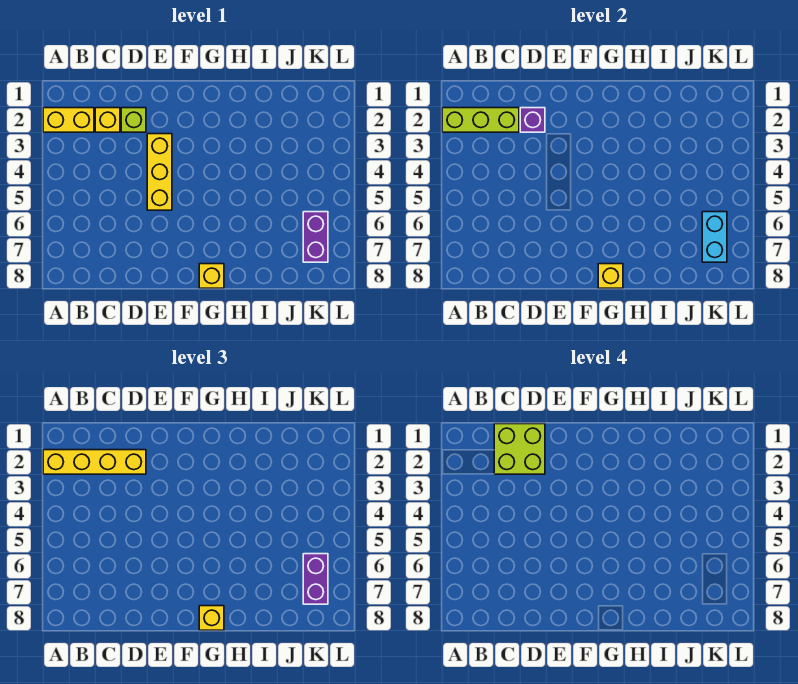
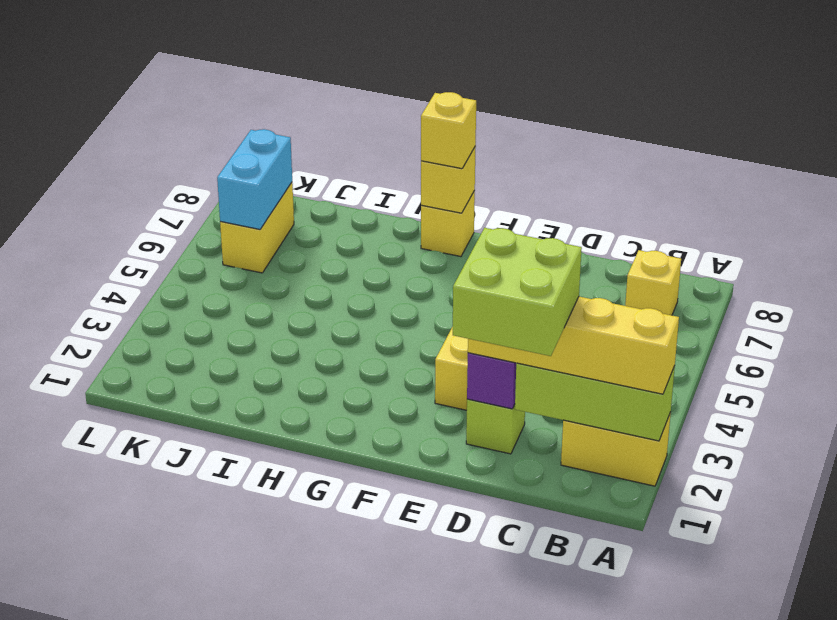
yellow brick C2 level 1 -> yellow brick B7 level 1
purple brick K6:K7 level 1 -> yellow brick K6:K7 level 1
purple brick K6:K7 level 3 -> none

